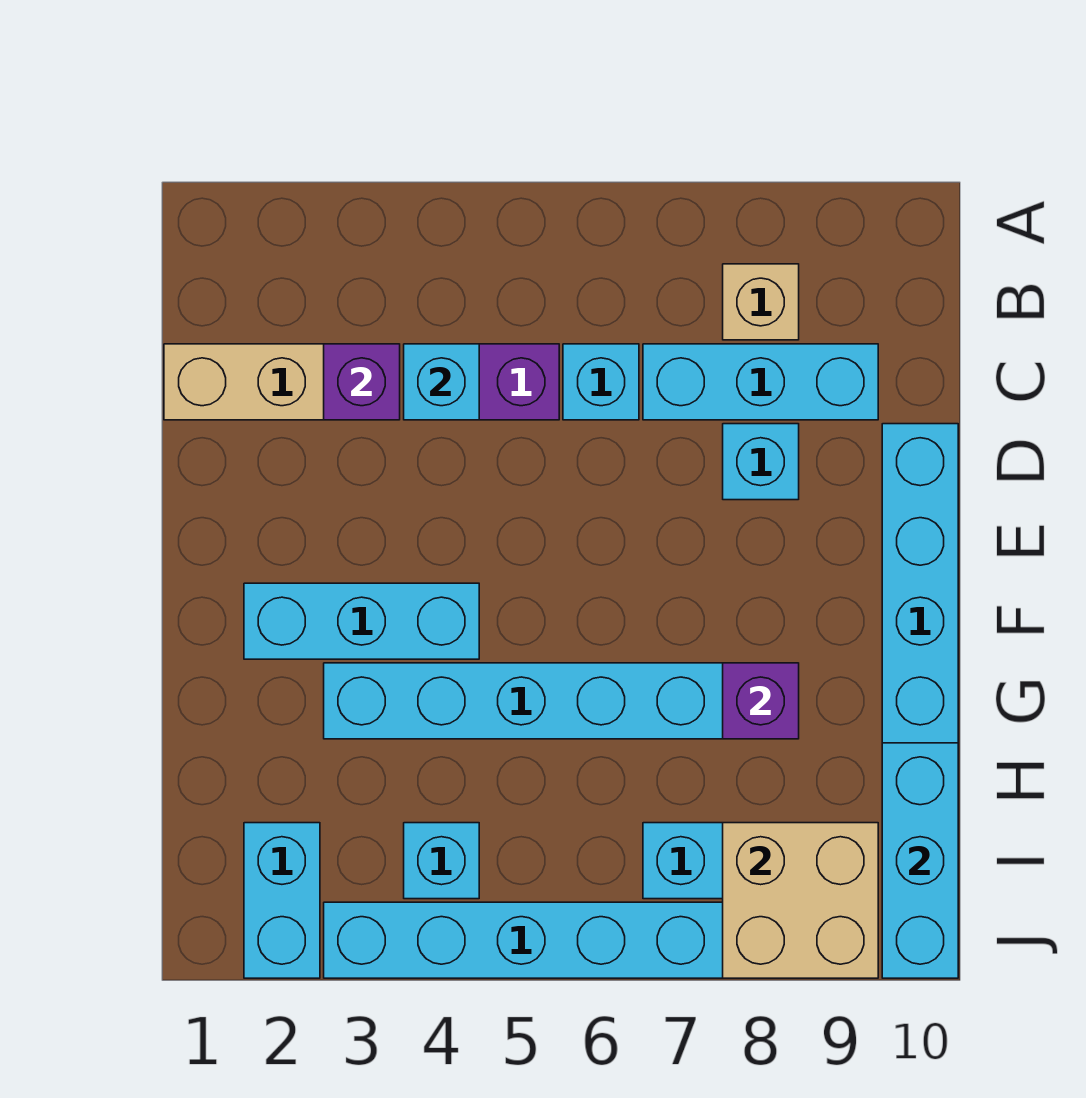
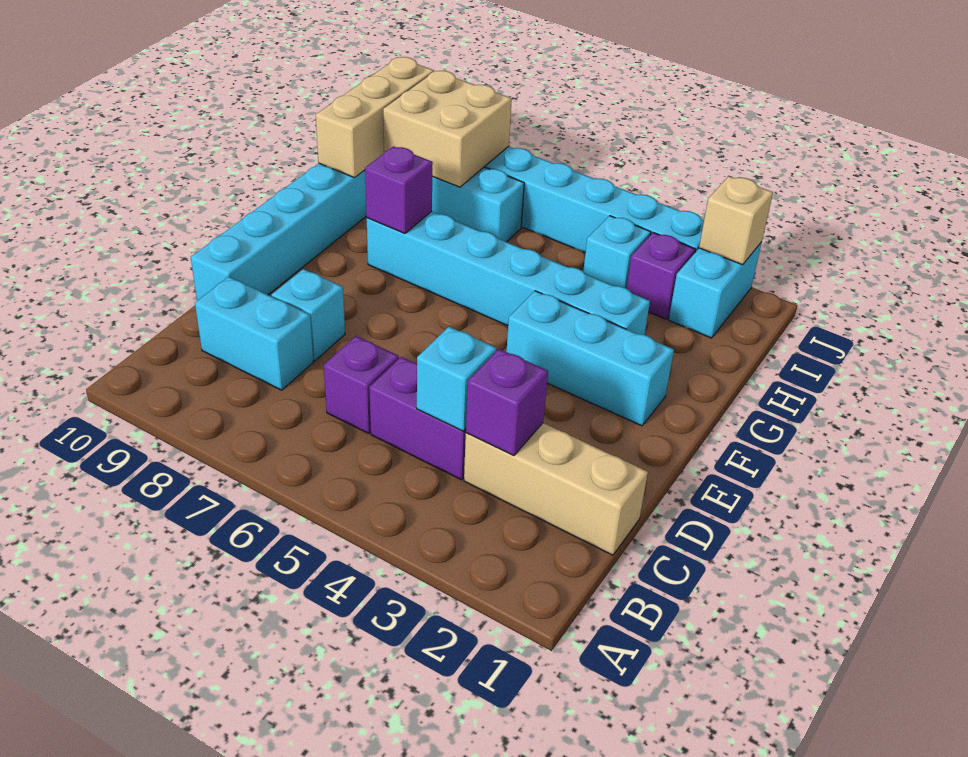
tan brick B8 level 1 -> tan brick J2 level 2
cyan brick C6 level 1 -> purple brick C6 level 1
cyan brick C7:C9 level 1 -> cyan brick C8:C9 level 1
cyan brick H10:J10 level 2 -> tan brick H10:J10 level 2
none -> purple brick I3 level 1

